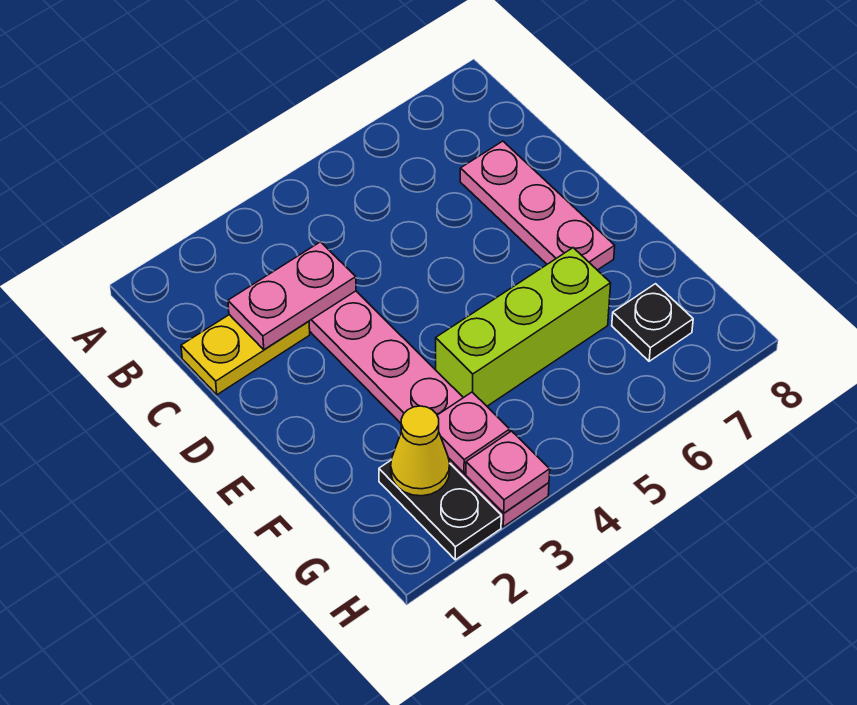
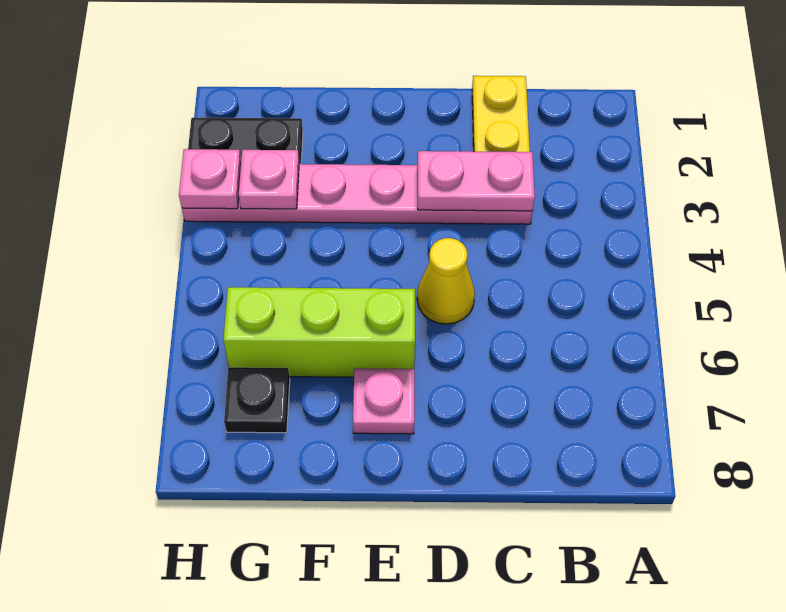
pink plate C2:C3 level 2 -> pink plate C3:D3 level 2
pink plate C7:E7 level 1 -> pink plate E7 level 1
lime brick F4:F6 level 1 -> lime brick E6:G6 level 1
yellow cone G2 level 2 -> yellow cone D5 level 1

